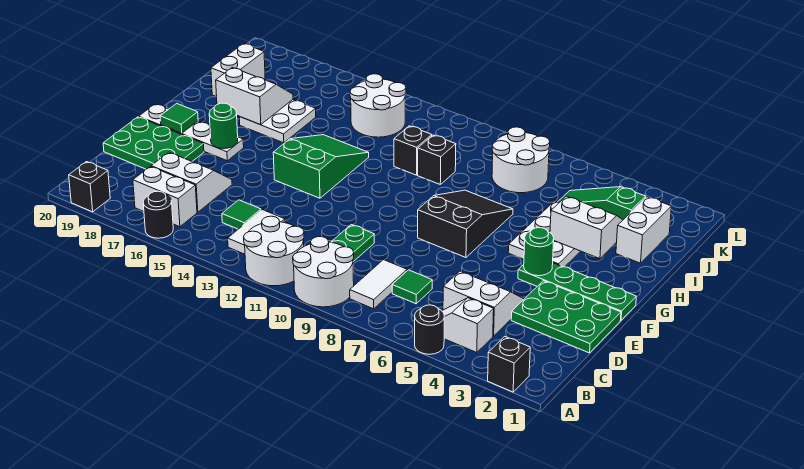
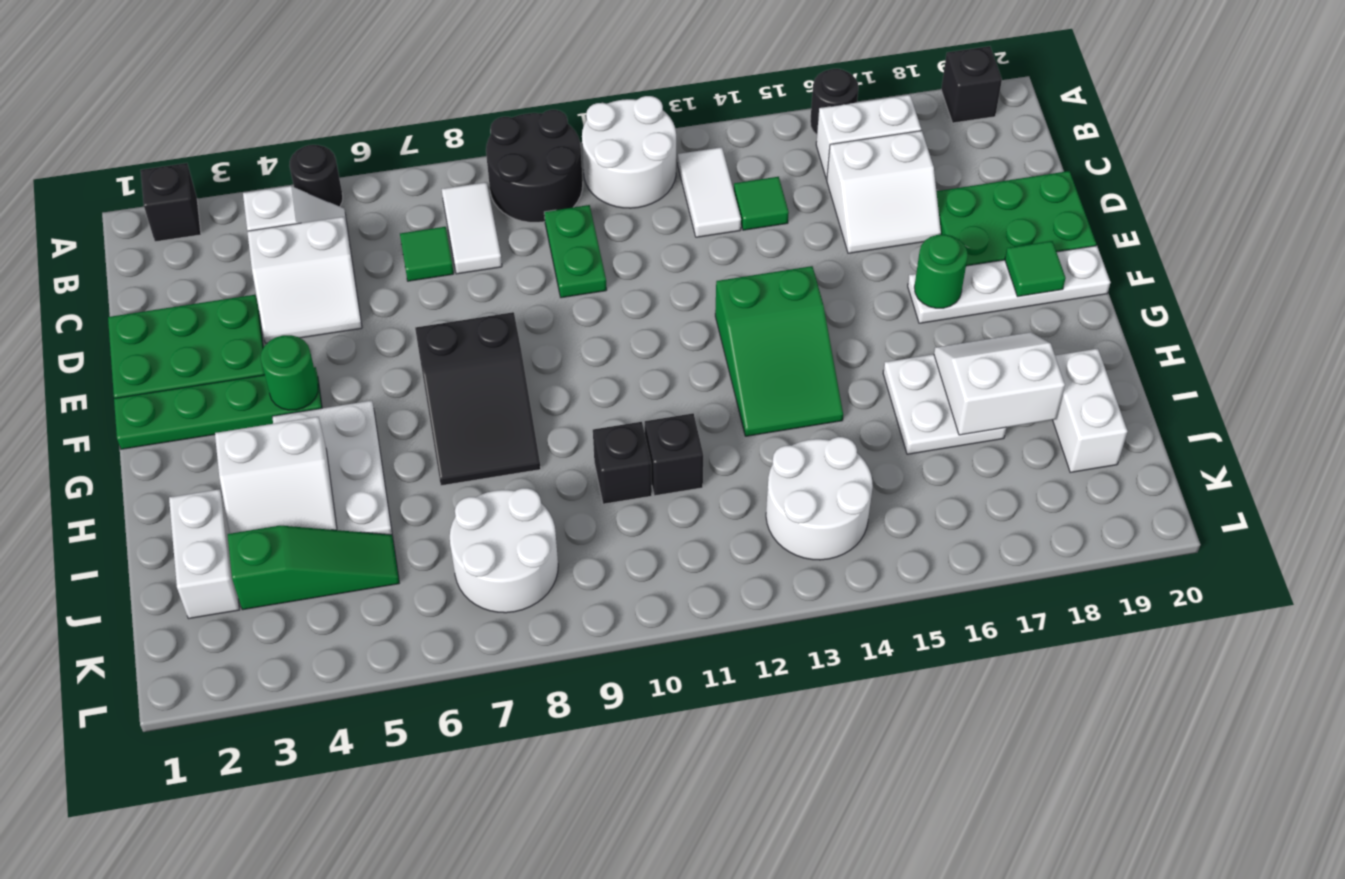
white round brick A9:B10 level 1 -> black round brick A9:B10 level 1
white slope H17:I18 level 2 top H -> white slope H17:I18 level 2 top I

